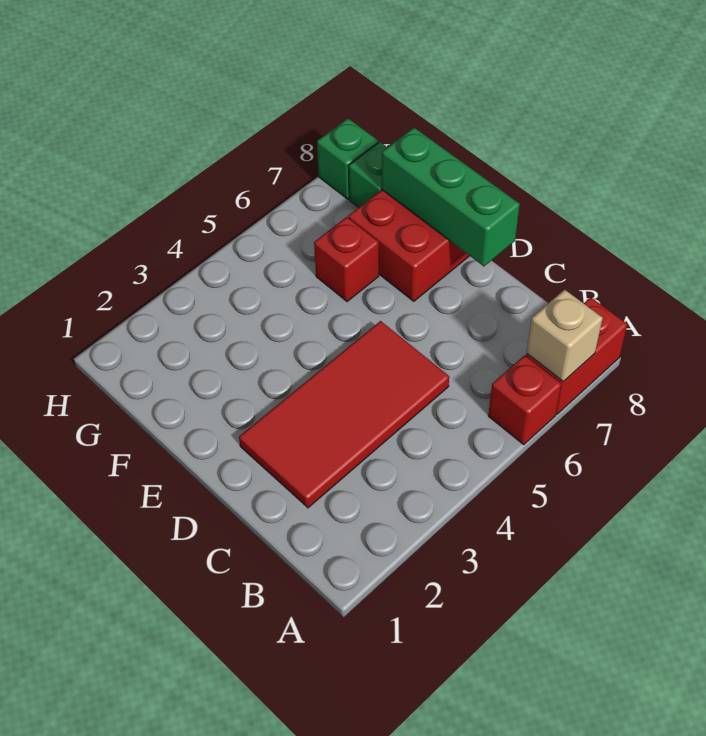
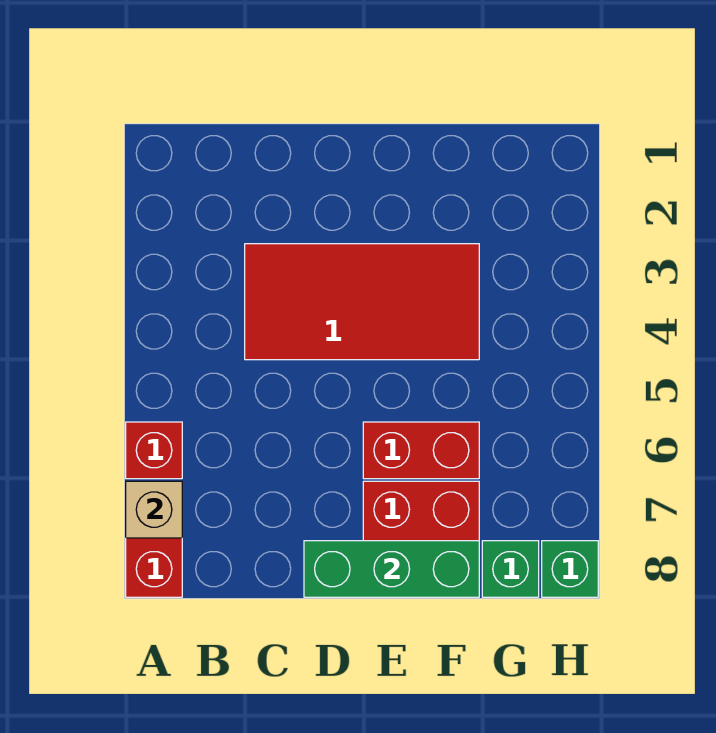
red tile C2:D5 level 1 -> red tile C3:F4 level 1
red brick F6 level 1 -> red brick E6:F6 level 1

